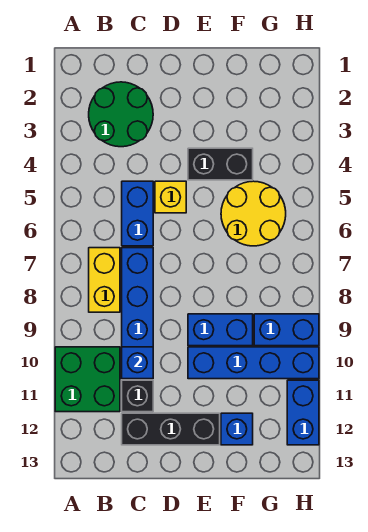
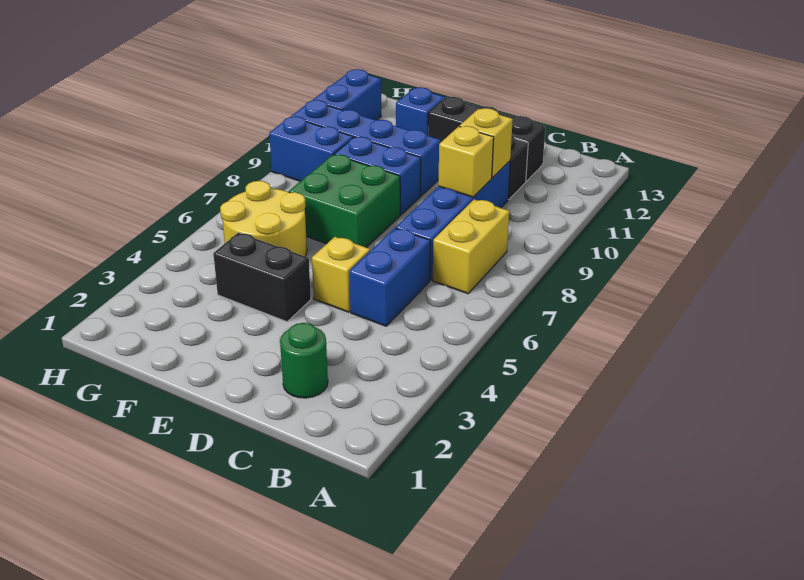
green brick A10:B11 level 1 -> green brick E7:F8 level 1
green round brick B2:C3 level 1 -> green round brick C2 level 1
none -> yellow brick C9 level 2
blue brick C10 level 2 -> yellow brick C10 level 2

